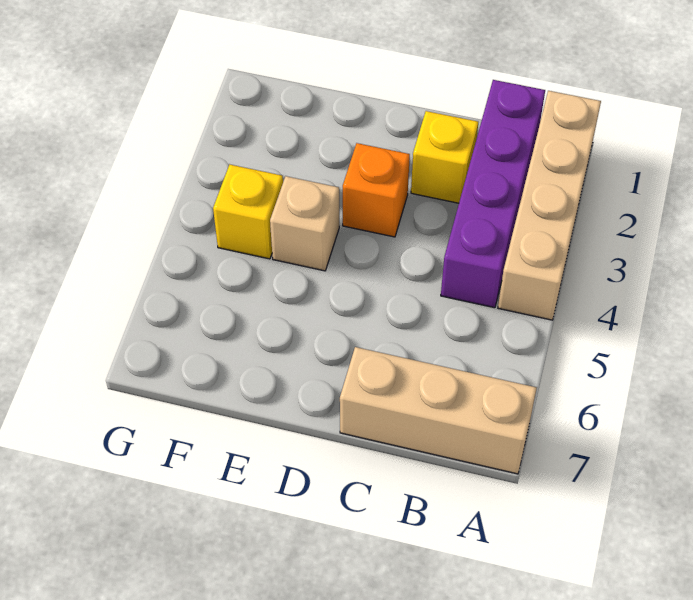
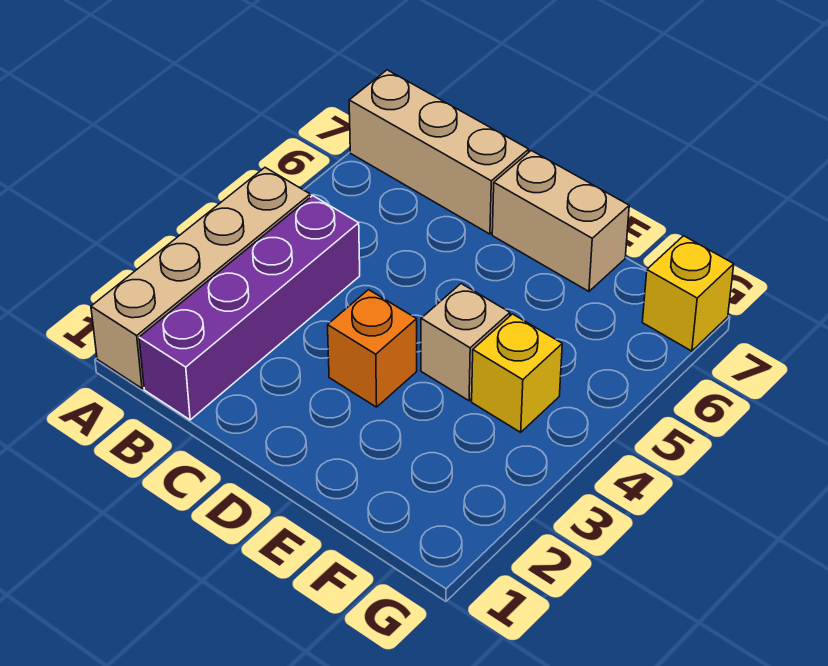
yellow brick C2 level 1 -> yellow brick G7 level 1
none -> tan brick D7:E7 level 1

